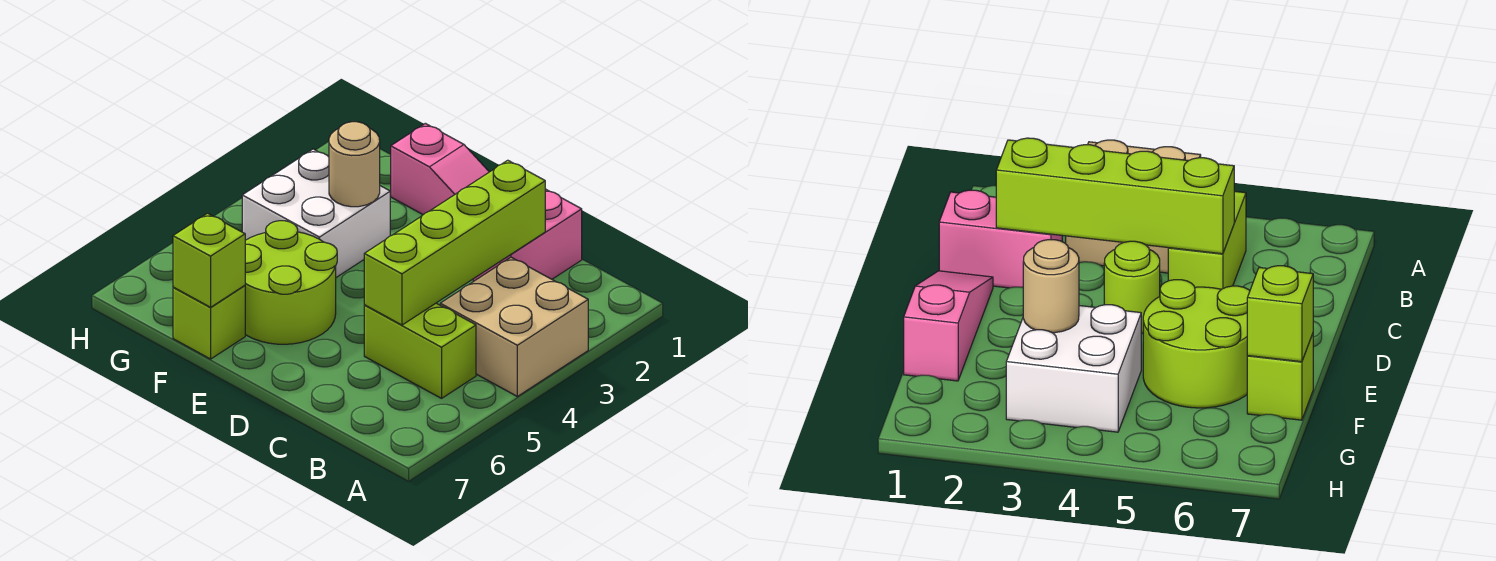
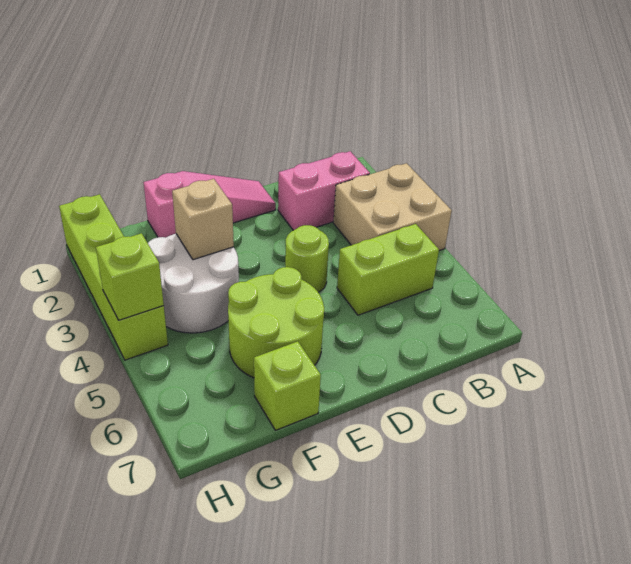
pink brick C1:C2 level 1 -> pink brick B2:C2 level 1
lime brick C2:C5 level 2 -> lime brick H1:H4 level 1
white brick F3:G4 level 1 -> white round brick F3:G4 level 1
tan round brick F3 level 2 -> tan brick F3 level 2
lime brick F7 level 2 -> lime brick H4 level 2

